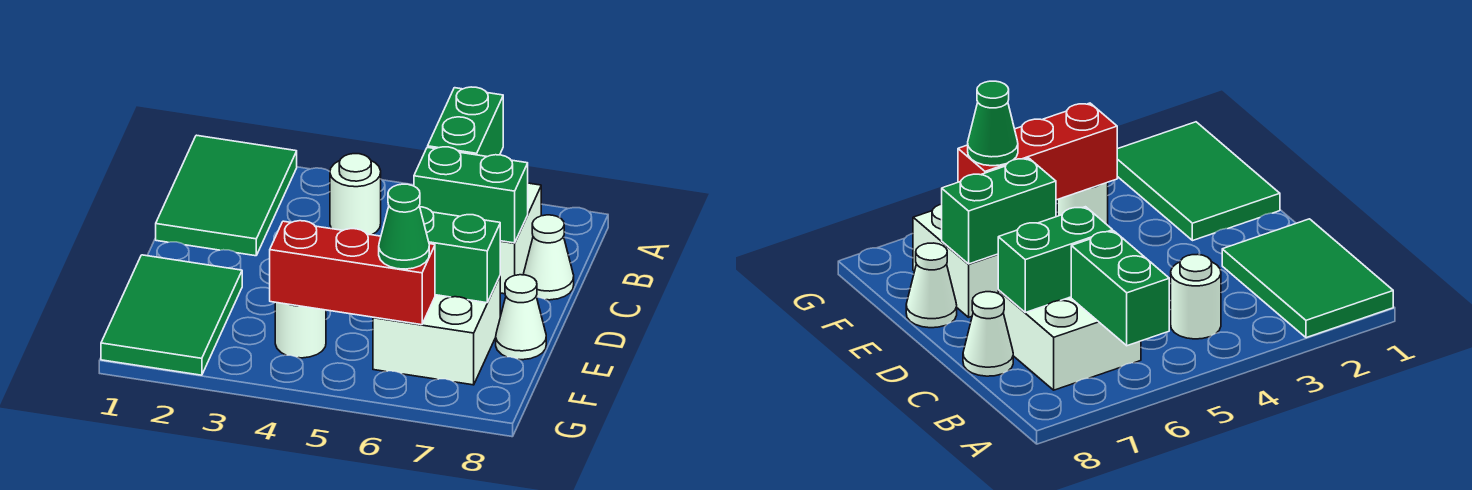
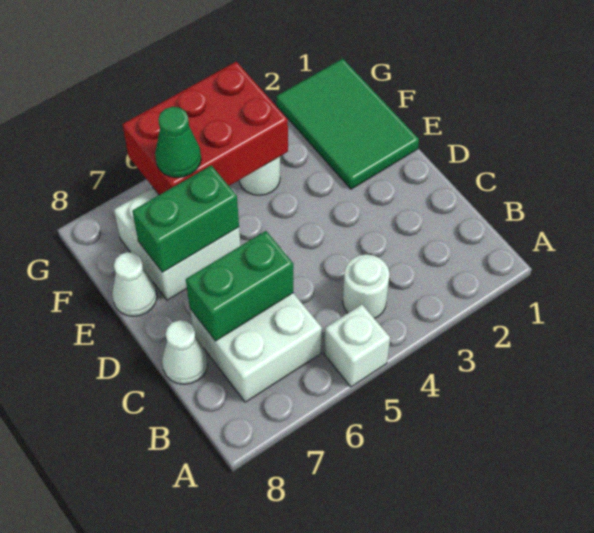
green tile A1:C2 level 1 -> none
none -> white brick A5 level 1
green brick A6:B6 level 2 -> none
red brick F4:F6 level 2 -> red brick F4:G6 level 2

